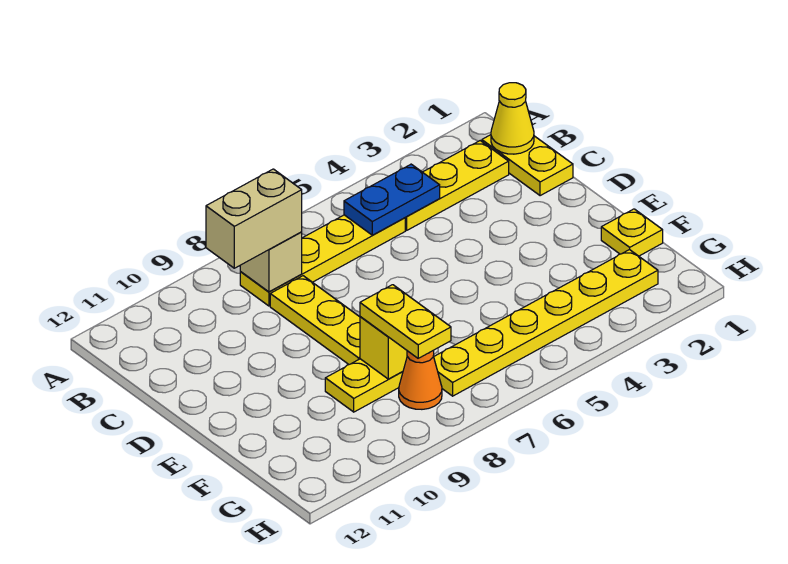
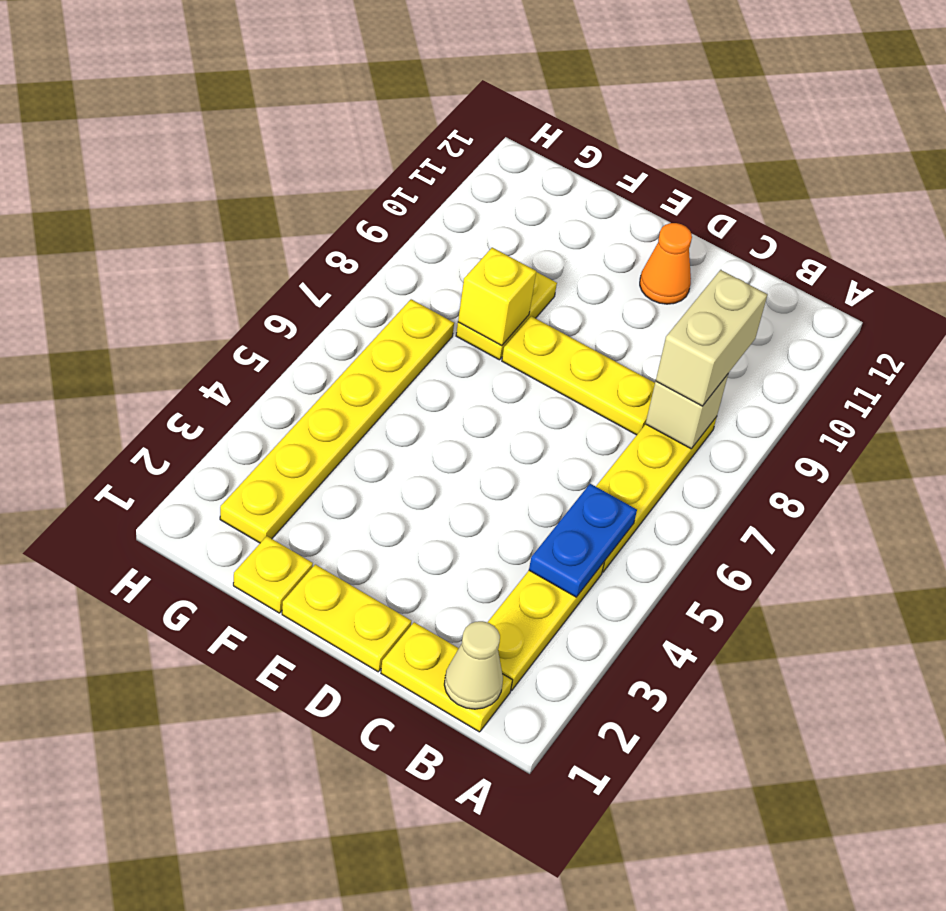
yellow cone B1 level 2 -> tan cone B1 level 2
yellow plate F8:G8 level 3 -> yellow plate D1:E1 level 1
orange cone G8 level 1 -> orange cone D11 level 1

